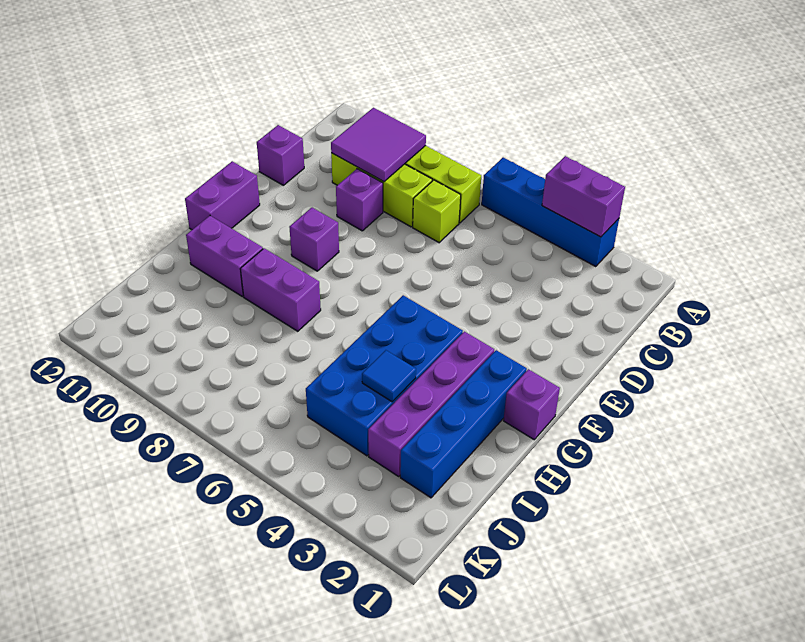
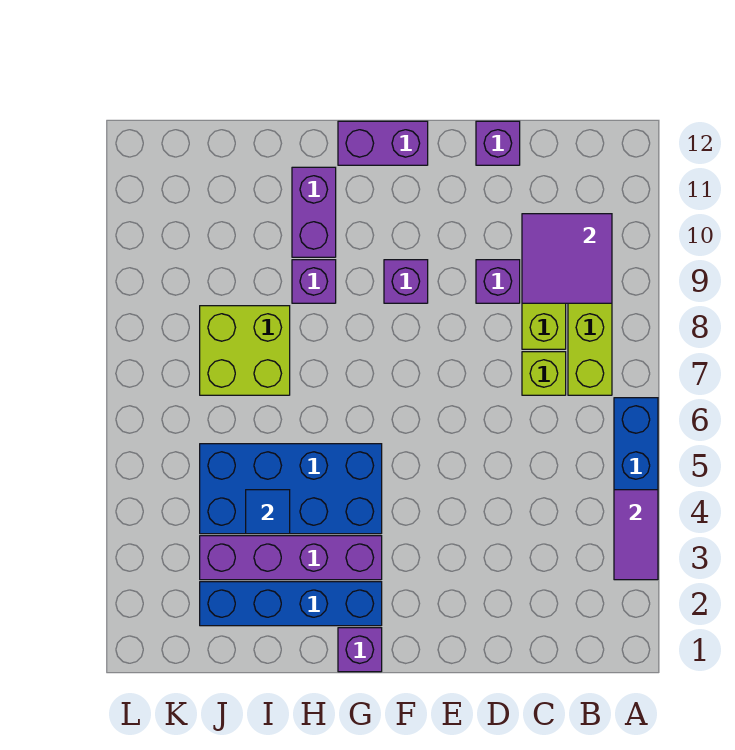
purple brick A3:A4 level 2 -> purple tile A3:A4 level 2
purple brick H8:H9 level 1 -> purple brick H9 level 1
none -> lime brick I7:J8 level 1

